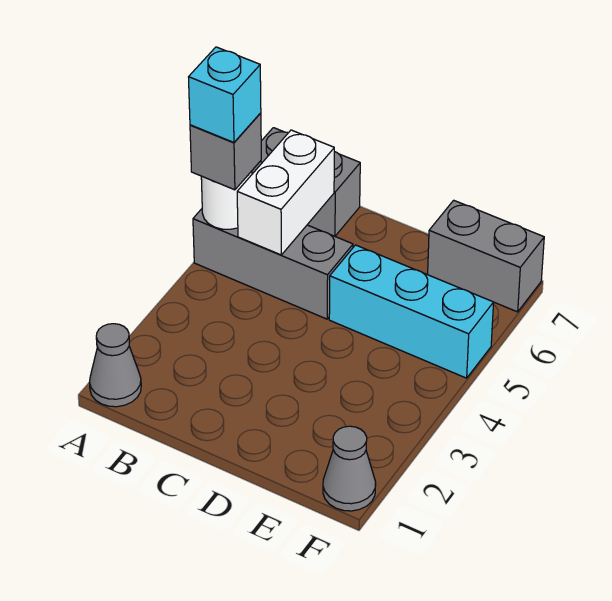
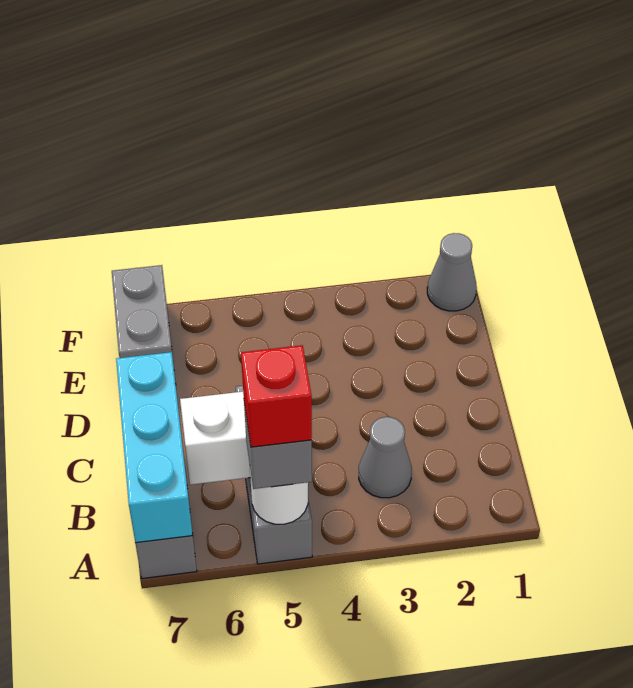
grey cone A1 level 1 -> grey cone B3 level 1
cyan brick A5 level 4 -> red brick A5 level 4
cyan brick D5:F5 level 1 -> cyan brick A7:C7 level 2

